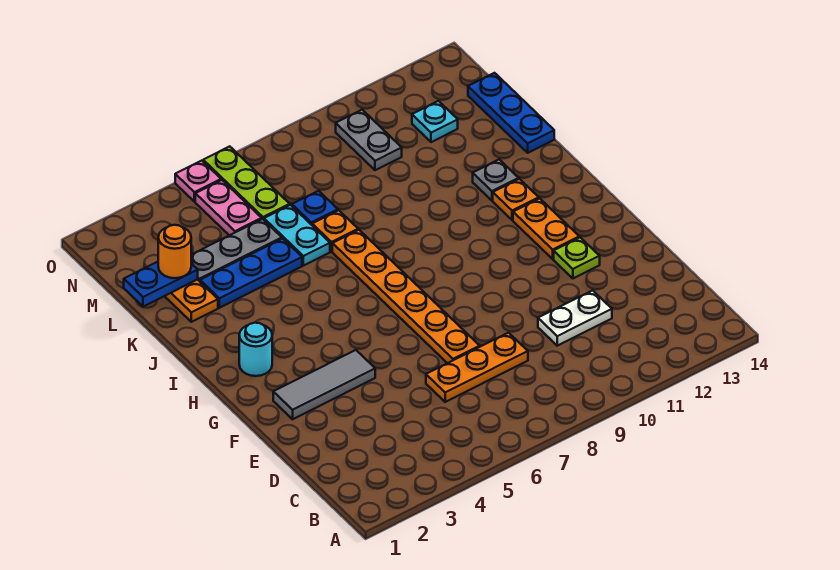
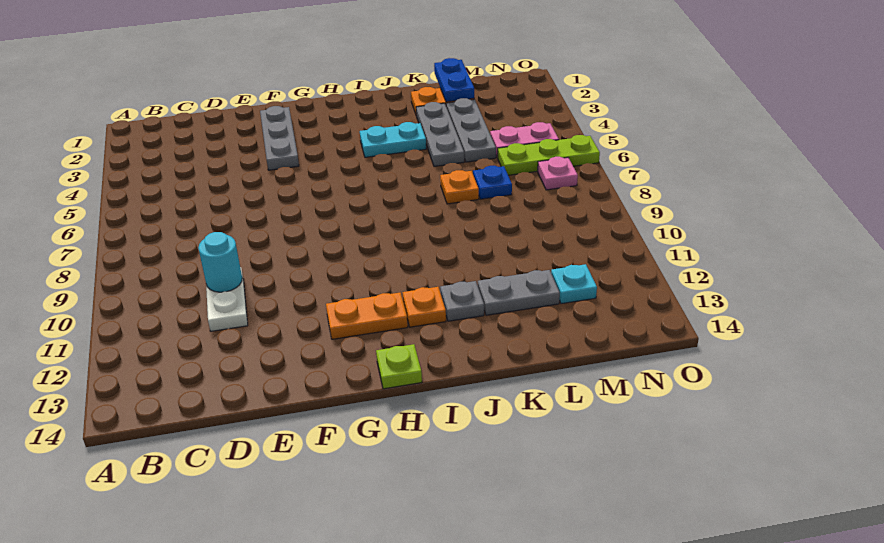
orange plate D6:D8 level 1 -> none
orange plate E7:J7 level 1 -> none
grey tile F2:F4 level 1 -> grey plate F2:F4 level 1
lime plate F12 level 1 -> lime plate H14 level 1
cyan round brick H2 level 1 -> cyan round brick D10 level 2
blue plate K3:K5 level 1 -> grey plate K3:K5 level 1
cyan plate K6:L6 level 1 -> cyan plate I4:J4 level 1
blue plate K14:M14 level 1 -> none
orange round brick L2 level 3 -> none
grey plate M10:N10 level 1 -> grey plate K12:L12 level 1
pink plate O5 level 1 -> pink plate N7 level 1

